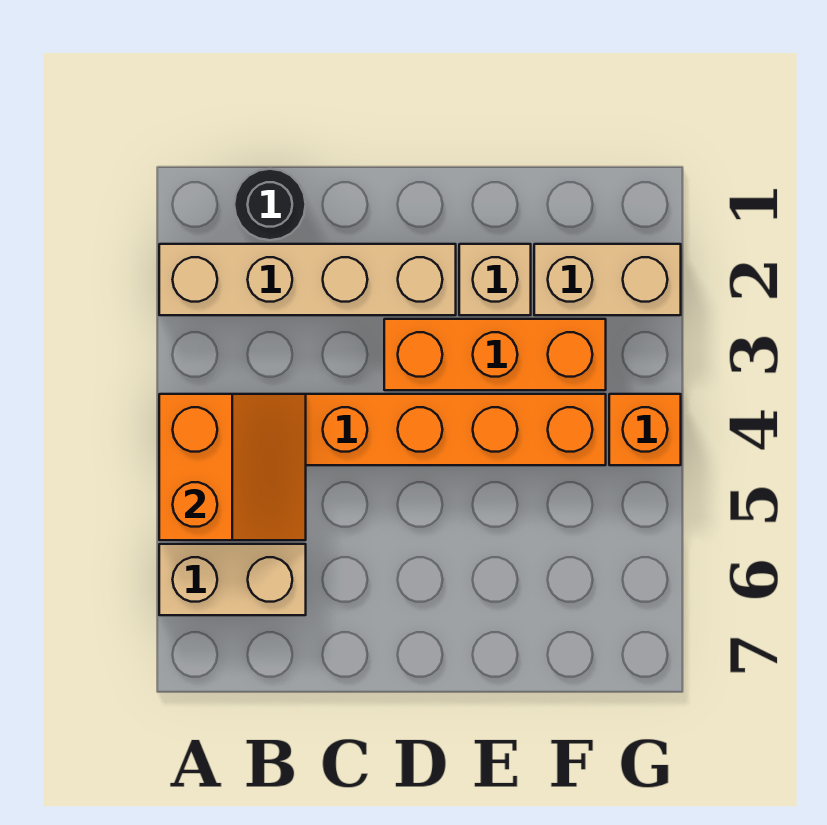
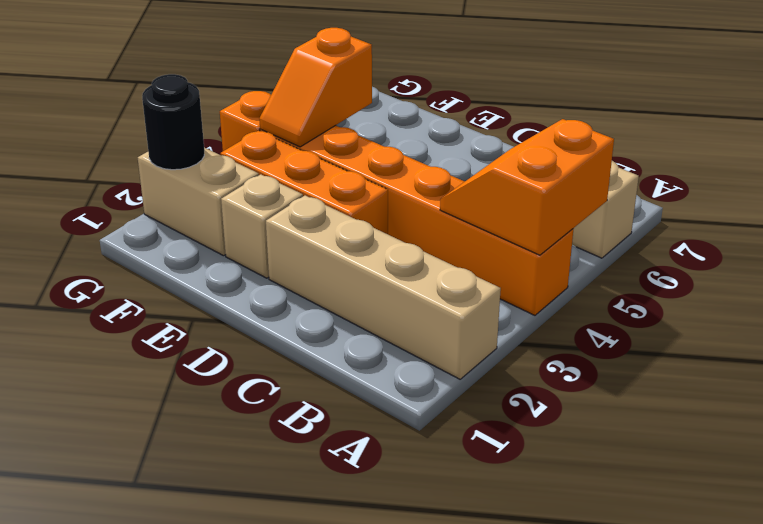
black round brick B1 level 1 -> black round brick G2 level 2
none -> orange slope F4:F5 level 2 top 5

